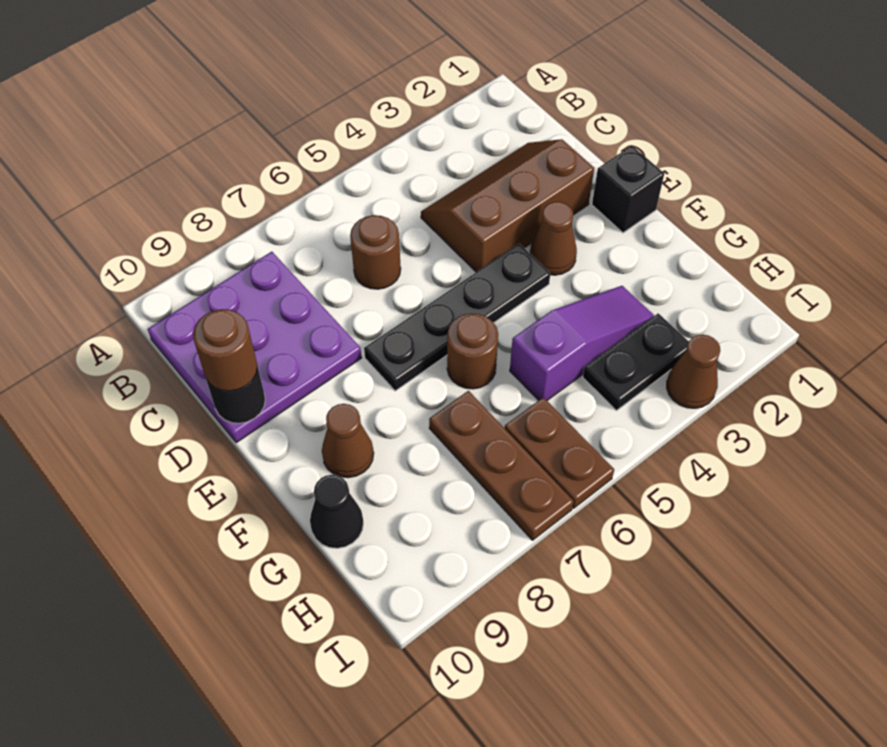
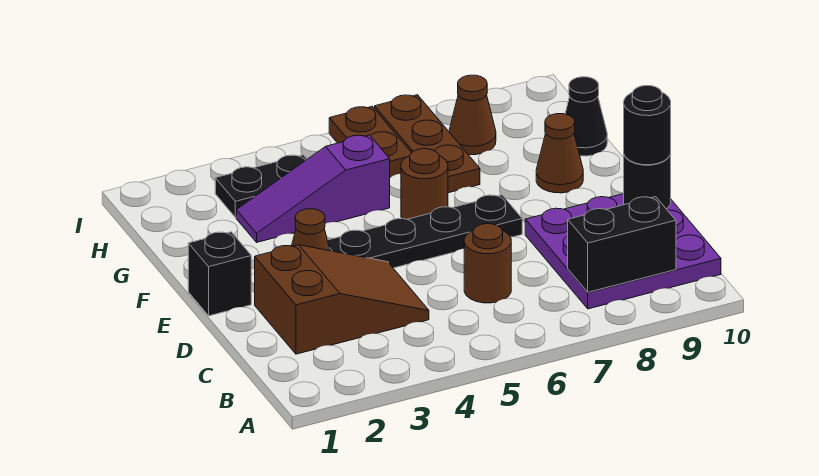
none -> black brick B8:B9 level 2
brown slope C2:D4 level 1 top D -> brown slope C2:D4 level 1 top 2
brown round brick D10 level 3 -> black round brick D10 level 3
brown cone I3 level 1 -> brown cone H8 level 1

